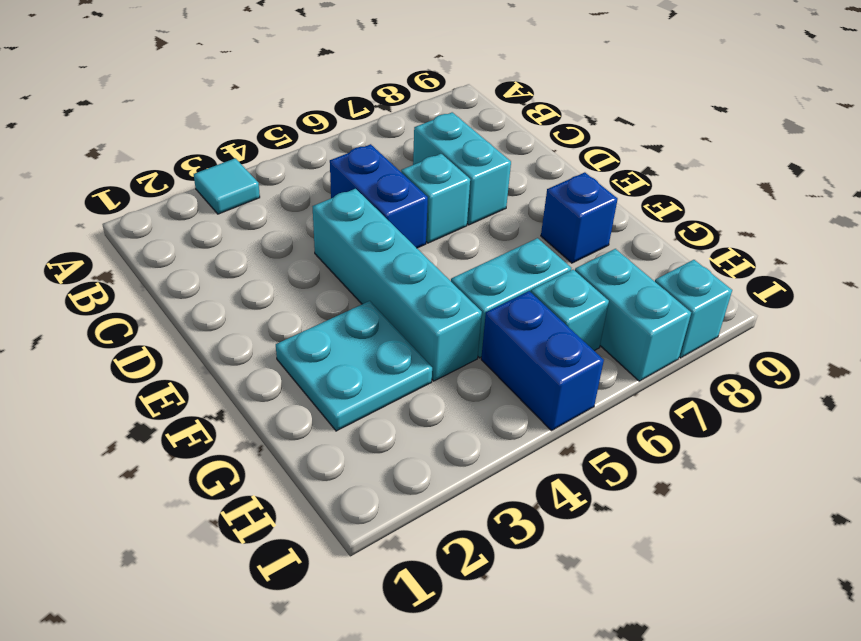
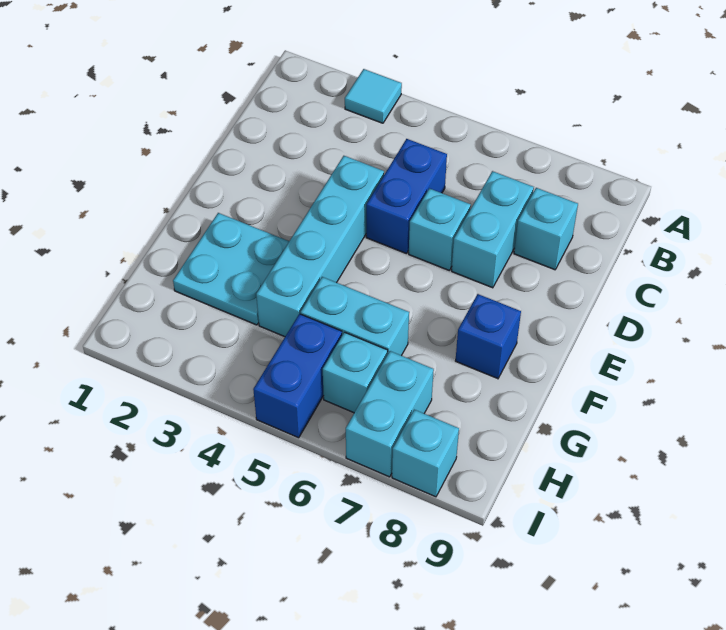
none -> cyan brick C8 level 1

